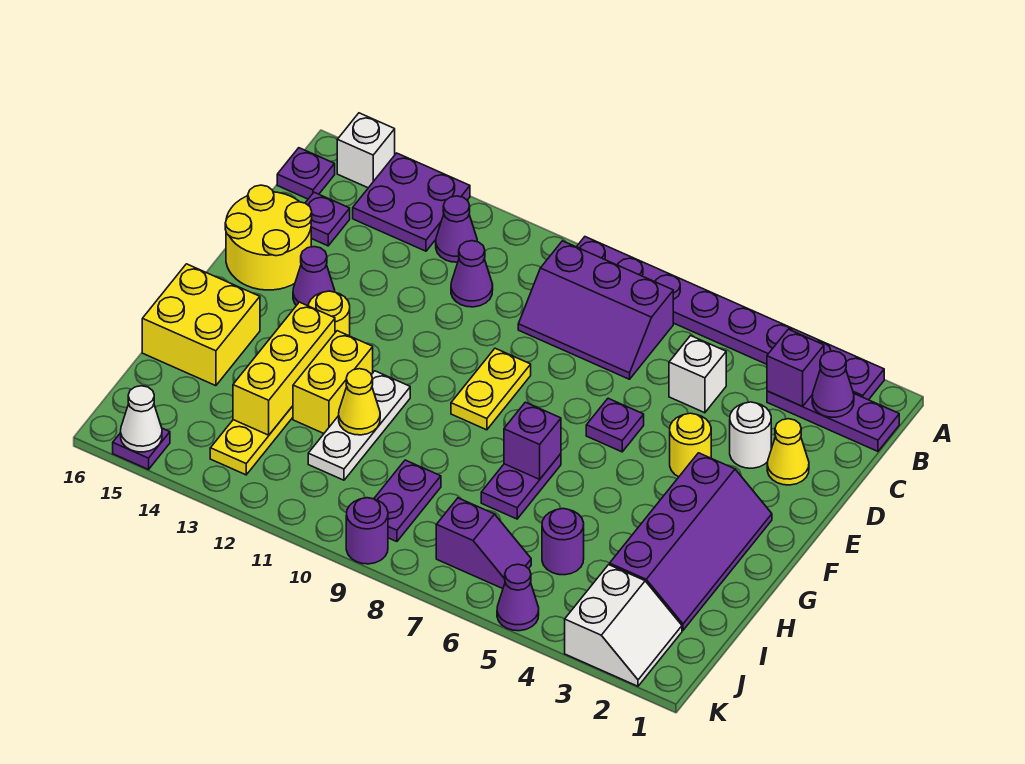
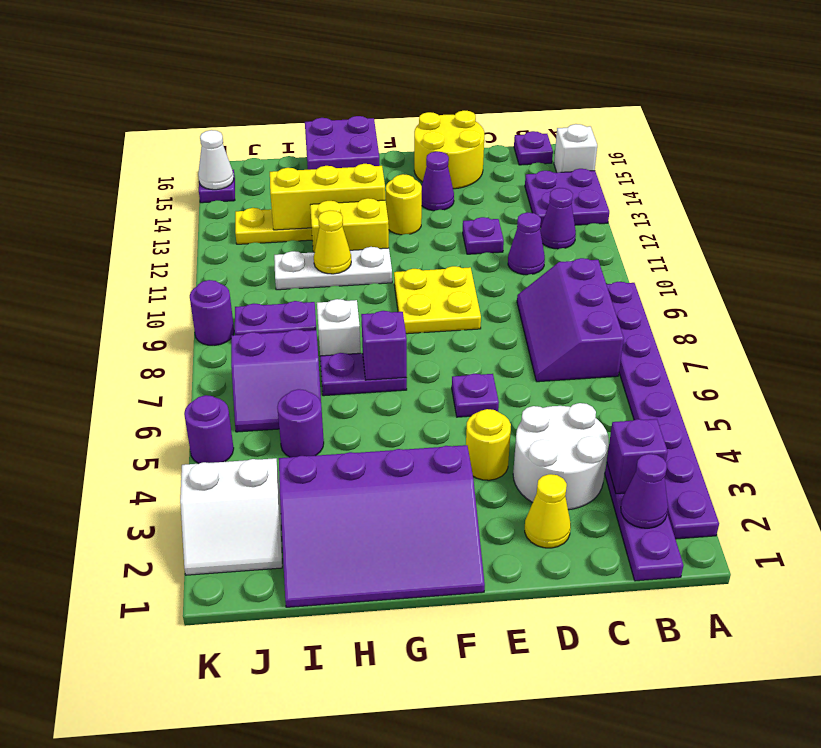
white brick C5 level 1 -> white brick H8 level 1
purple plate C15 level 1 -> purple plate D12 level 1
white round brick D3 level 1 -> white round brick C3:D4 level 1
yellow plate E9:F9 level 1 -> yellow plate E9:F10 level 1
purple slope F2:I3 level 1 top 3 -> purple slope F1:I3 level 1 top 3
yellow brick G15:H16 level 1 -> purple brick G15:H16 level 1
purple slope J6:J7 level 1 top 7 -> purple slope I6:J7 level 1 top 7
purple cone K5 level 1 -> purple round brick K5 level 1

